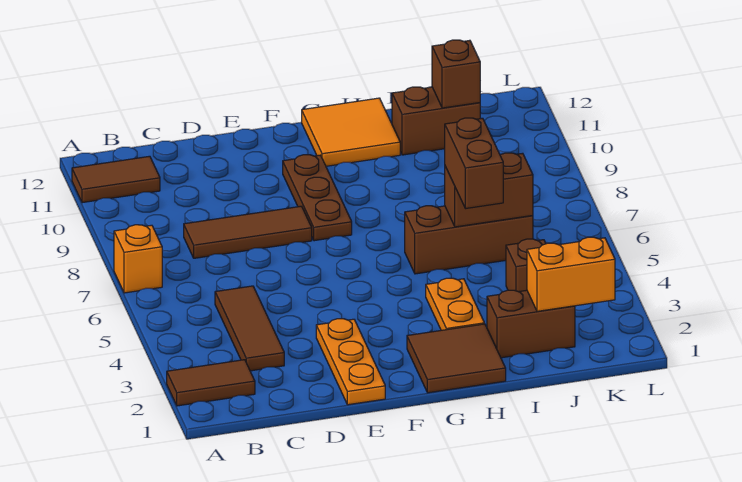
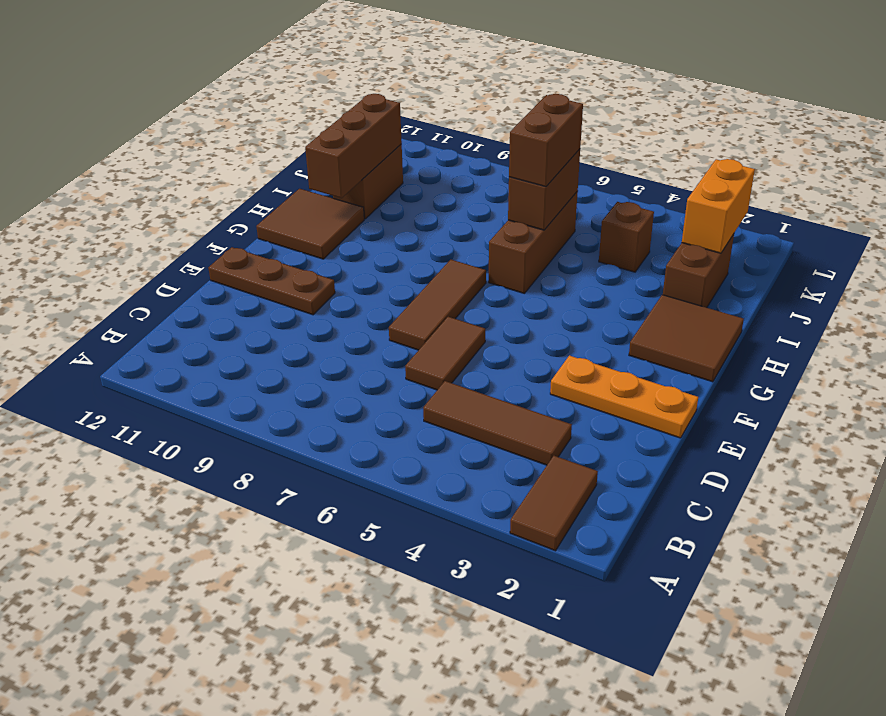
orange brick A7 level 1 -> none
brown tile A11:B11 level 1 -> brown tile D6:E6 level 1
brown tile C8:E8 level 1 -> brown tile E7:G7 level 1
brown plate F8:F10 level 1 -> brown plate E10:E12 level 1
orange tile G11:H12 level 1 -> brown tile G11:H12 level 1
orange plate H3:H4 level 1 -> none
brown brick I5:I6 level 3 -> brown brick I6:J6 level 3
brown brick J11 level 2 -> brown brick H11:J11 level 2

